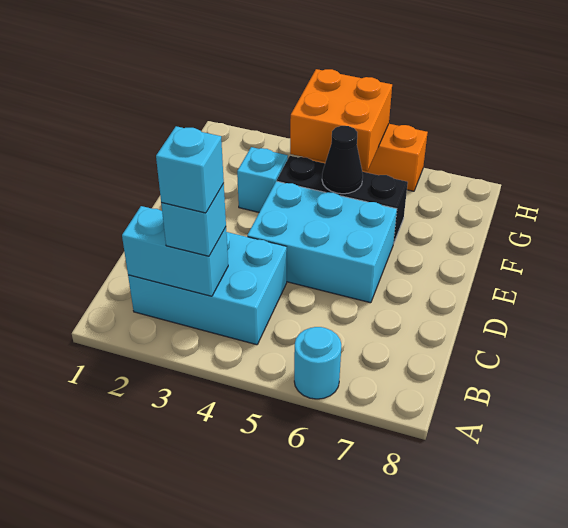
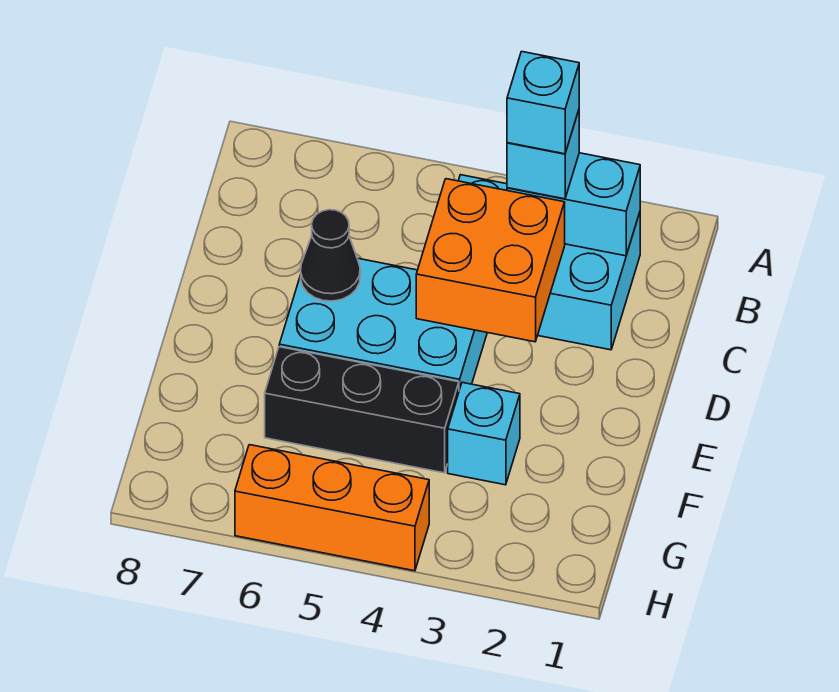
cyan round brick A6 level 1 -> none
black cone F5 level 2 -> black cone D6 level 2
orange brick G4:H5 level 2 -> orange brick C3:D4 level 2

